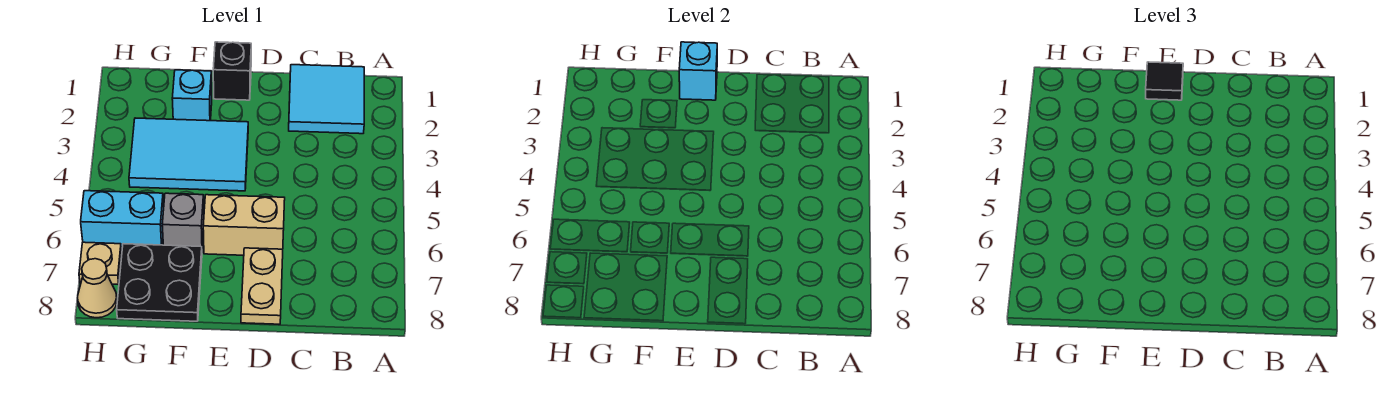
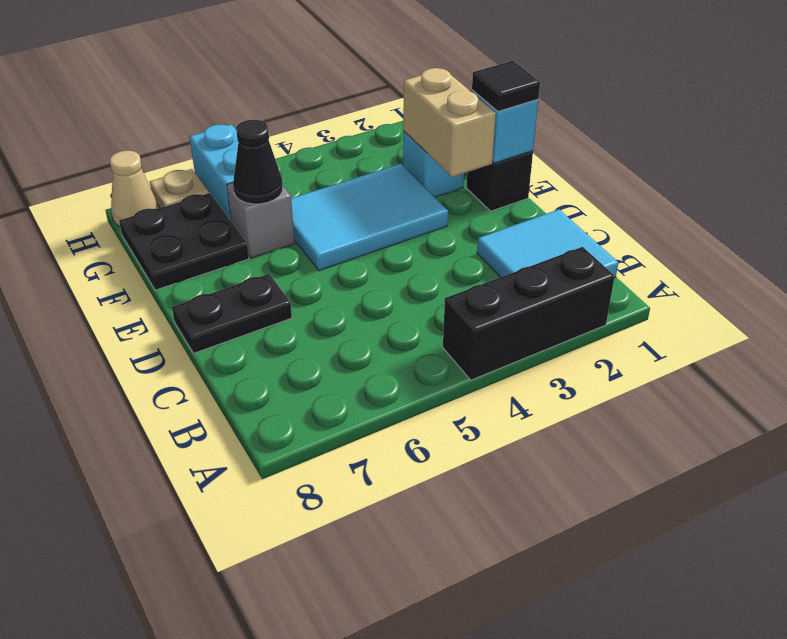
none -> black brick A2:A4 level 1
tan brick D6:E6 level 1 -> tan brick E2:F2 level 2
tan plate D7:D8 level 1 -> black plate D7:D8 level 1
cyan tile E3:G4 level 1 -> cyan tile E3:F5 level 1
none -> black cone F6 level 2

